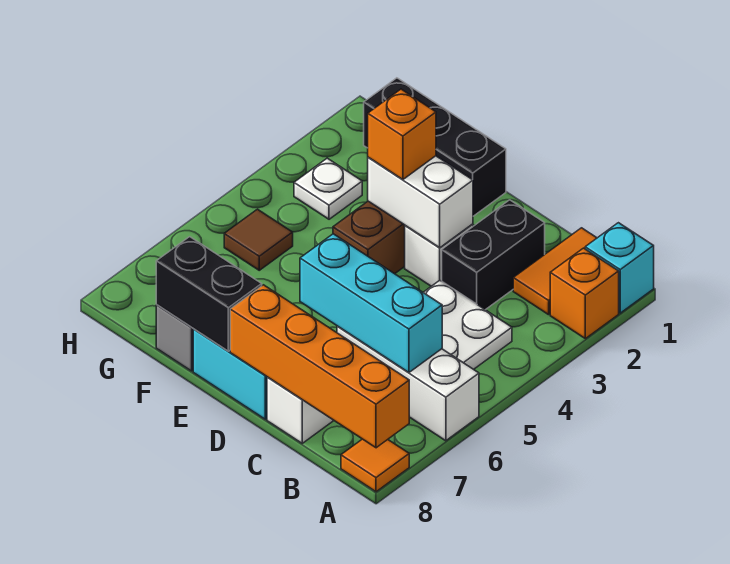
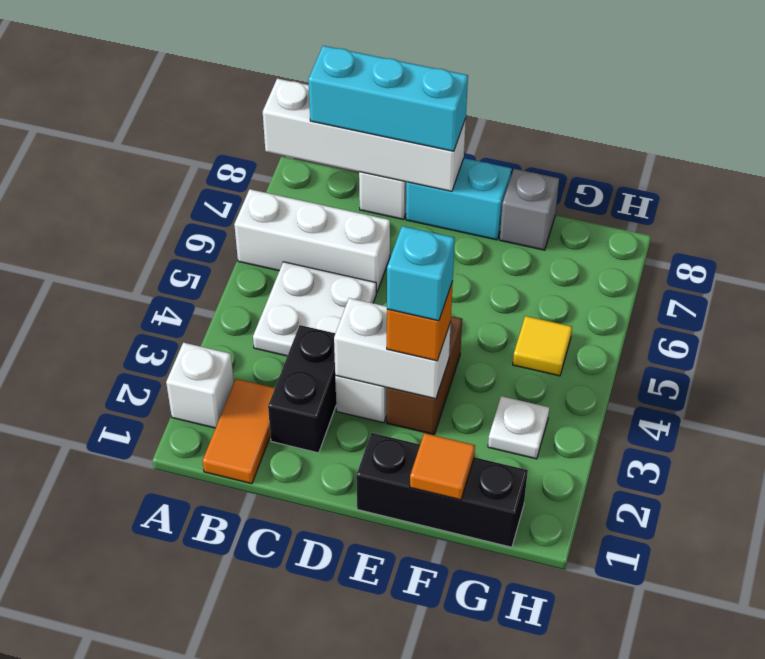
cyan brick A1 level 1 -> cyan brick E3 level 4
orange brick A2 level 1 -> white brick A2 level 1
orange tile A8 level 1 -> orange tile F1 level 2
orange brick A8:D8 level 2 -> white brick A8:D8 level 2
cyan brick B6:D6 level 2 -> cyan brick B8:D8 level 3
black brick E8:F8 level 2 -> none
brown tile G5 level 1 -> yellow tile G5 level 1

